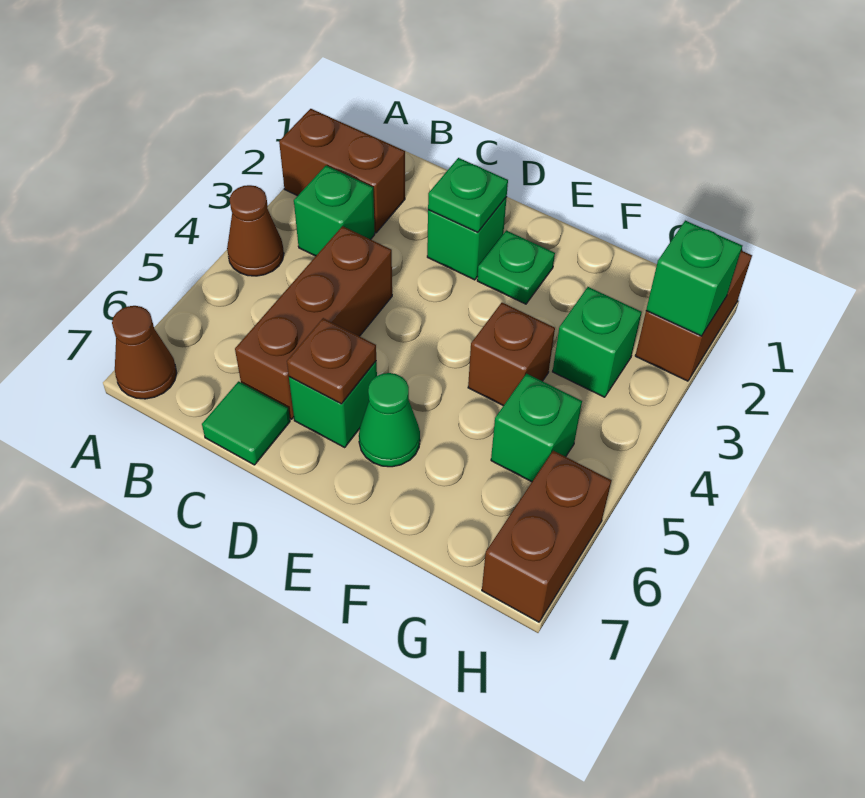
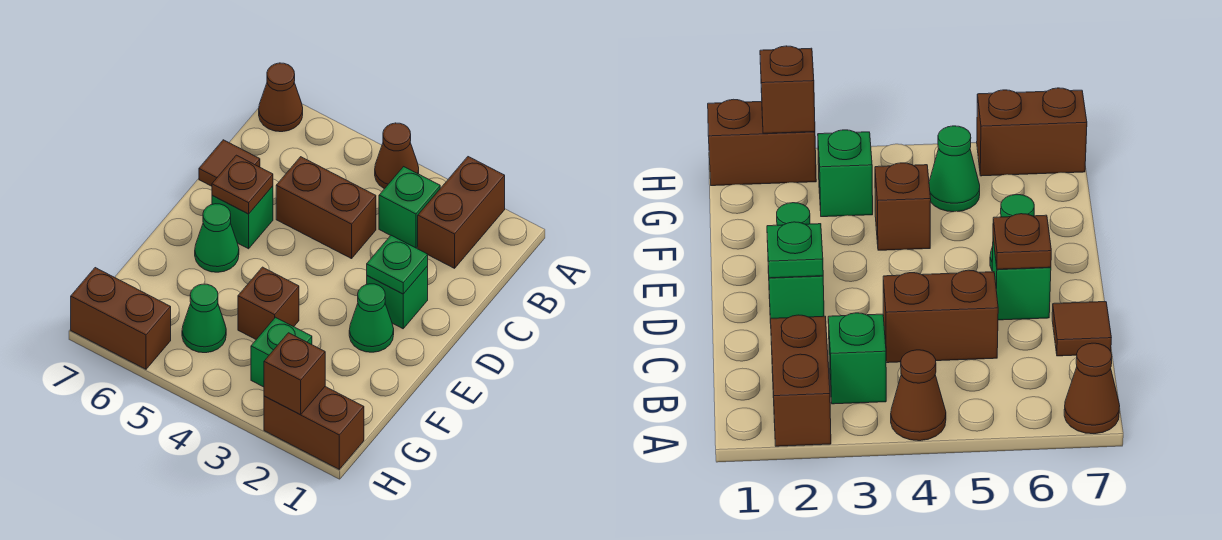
brown brick C4:C6 level 1 -> brown brick C4:C5 level 1
green tile C7 level 1 -> brown tile C7 level 1
green plate E2 level 1 -> green cone E2 level 1
green brick G5 level 1 -> green cone G5 level 1
green brick H2 level 2 -> brown brick H2 level 2

